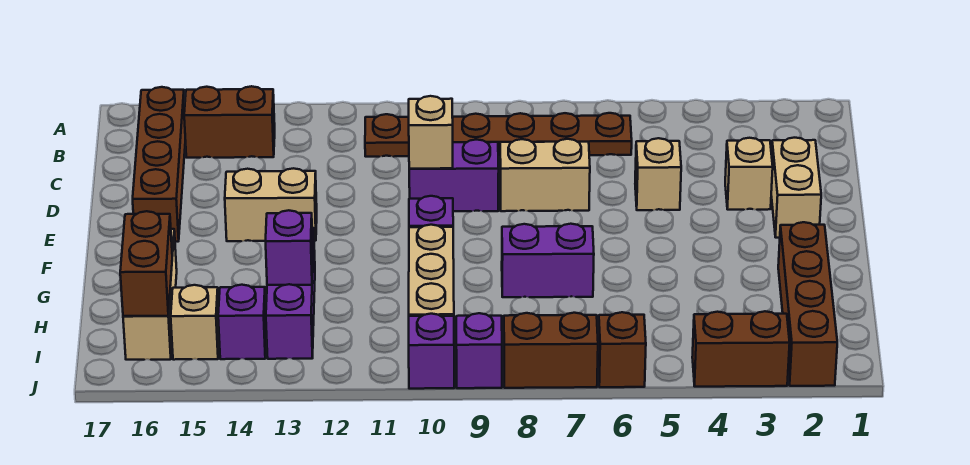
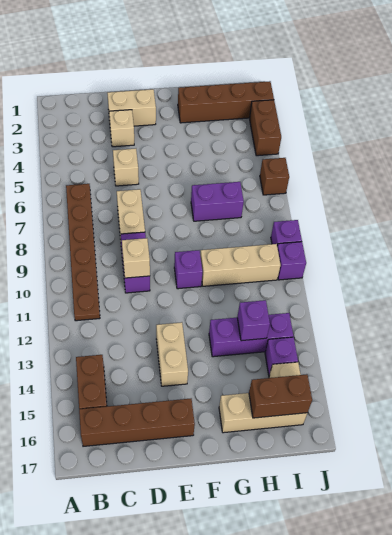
purple brick G7:G8 level 1 -> purple brick G7:H7 level 1
brown brick J7:J8 level 1 -> none

